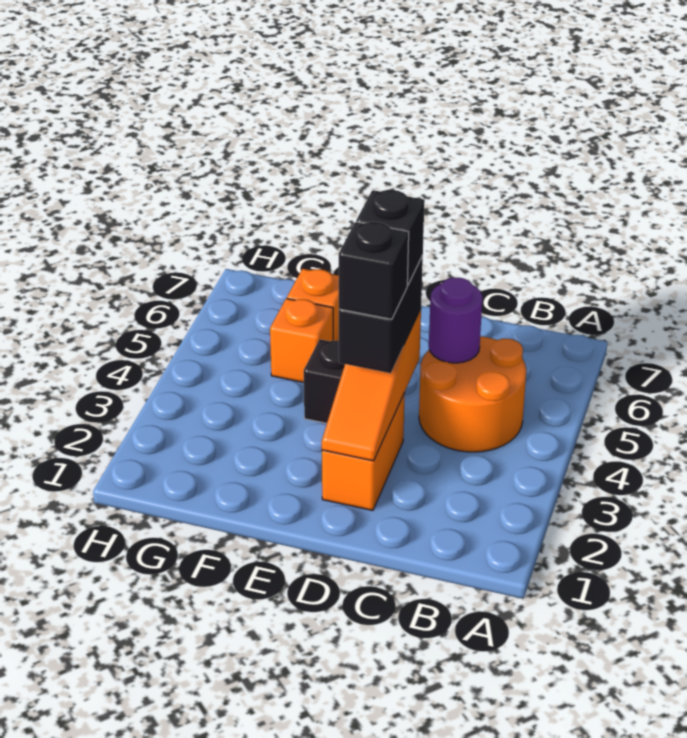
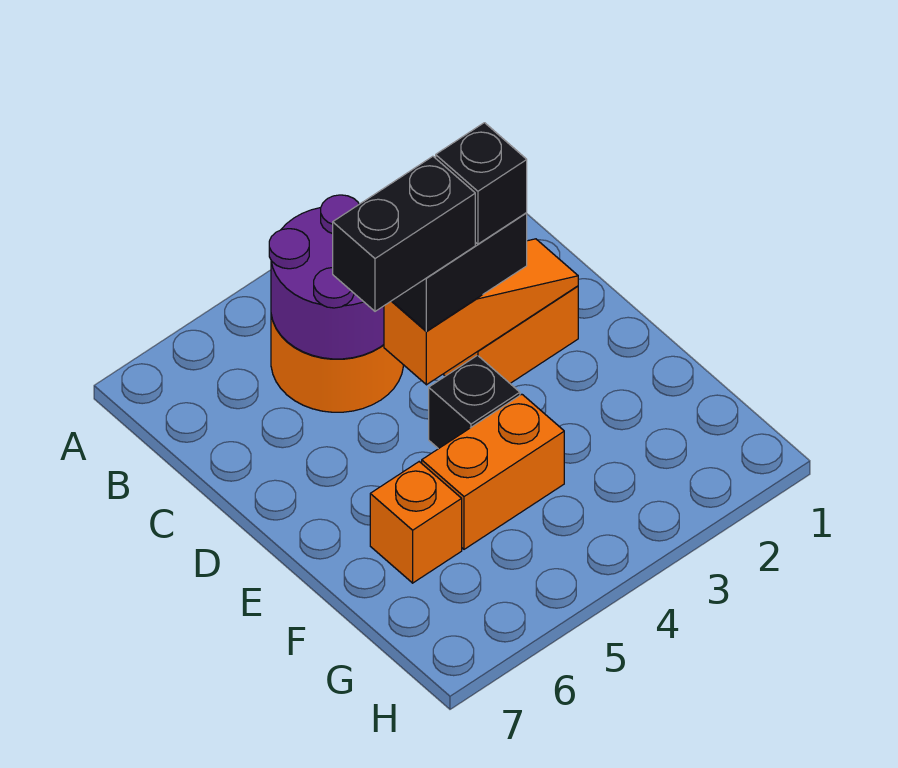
purple round brick C5 level 2 -> purple round brick B4:C5 level 2
black brick D4 level 4 -> black brick D4:D5 level 4
orange brick F5 level 1 -> orange brick F4:F5 level 1

